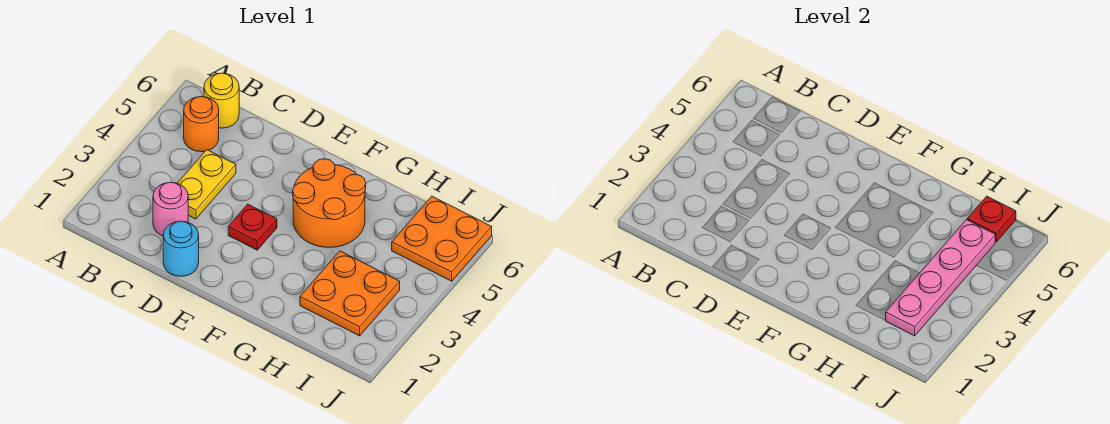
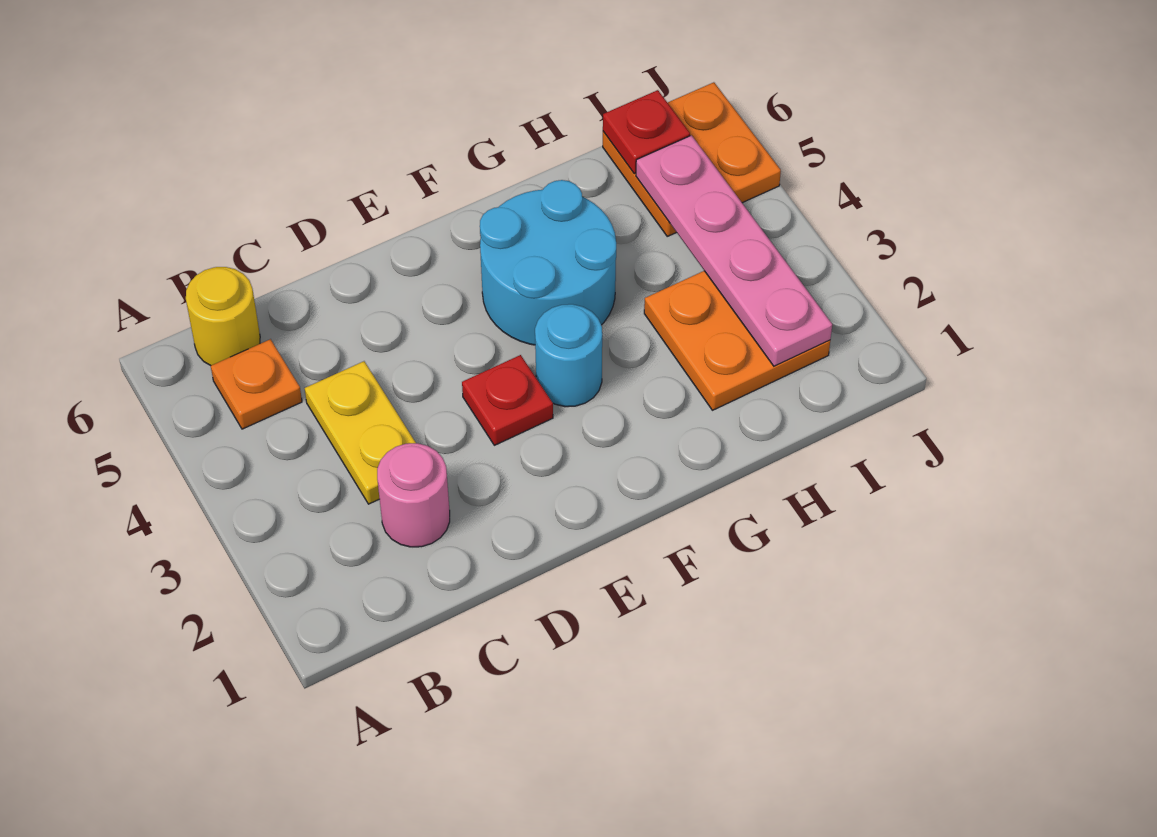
orange round brick B5 level 1 -> orange plate B5 level 1
cyan round brick D1 level 1 -> cyan round brick F3 level 1
orange round brick F4:G5 level 1 -> cyan round brick F4:G5 level 1

